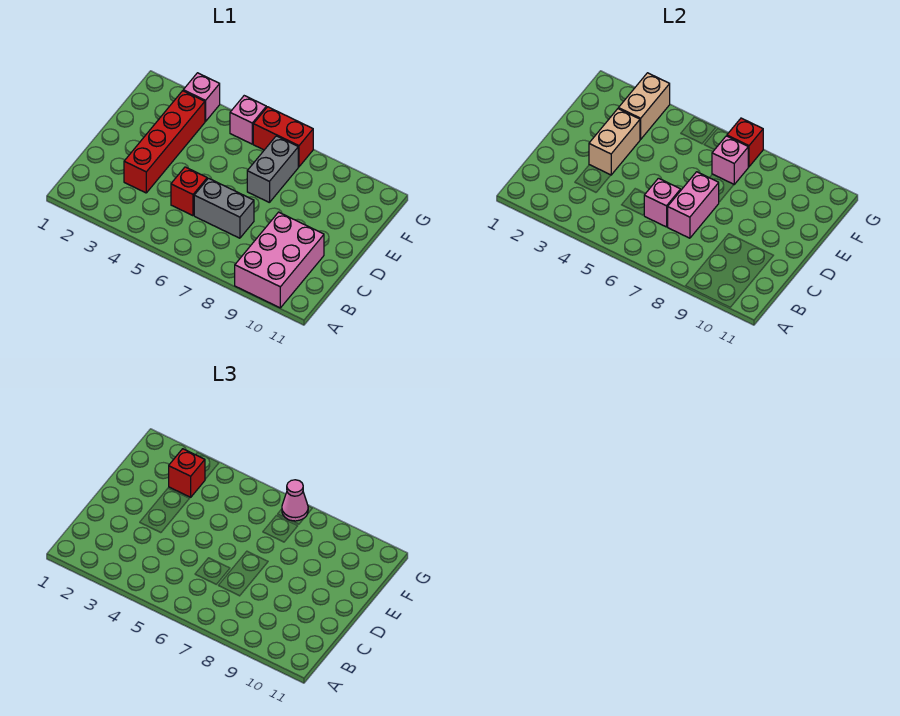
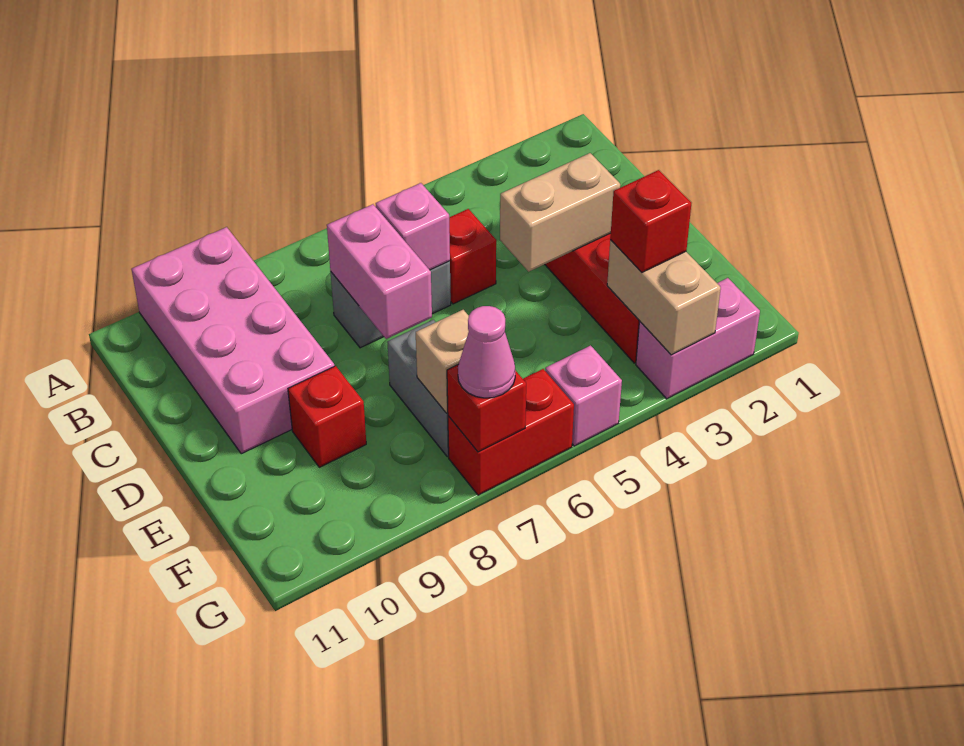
pink brick A9:C10 level 1 -> pink brick A9:D10 level 1
tan brick D3:E3 level 2 -> tan brick D3:D4 level 2
none -> red brick E9 level 1
pink brick F7 level 2 -> tan brick F7 level 2
pink brick G3 level 1 -> pink brick G2:G3 level 1

